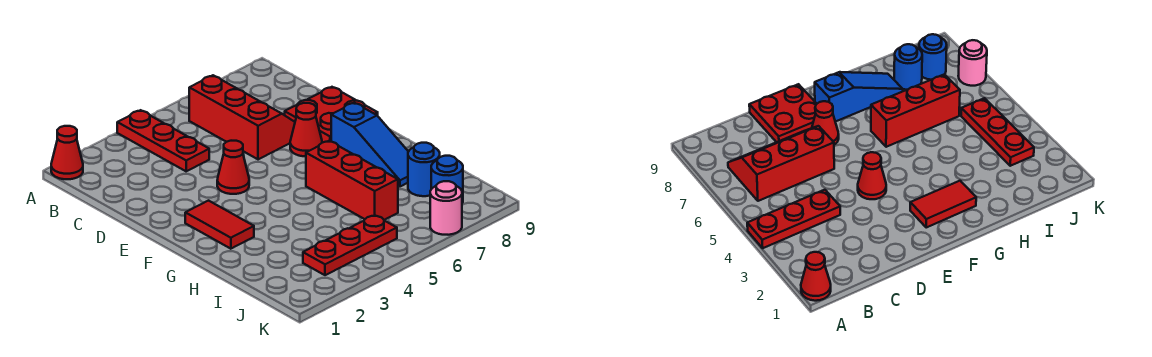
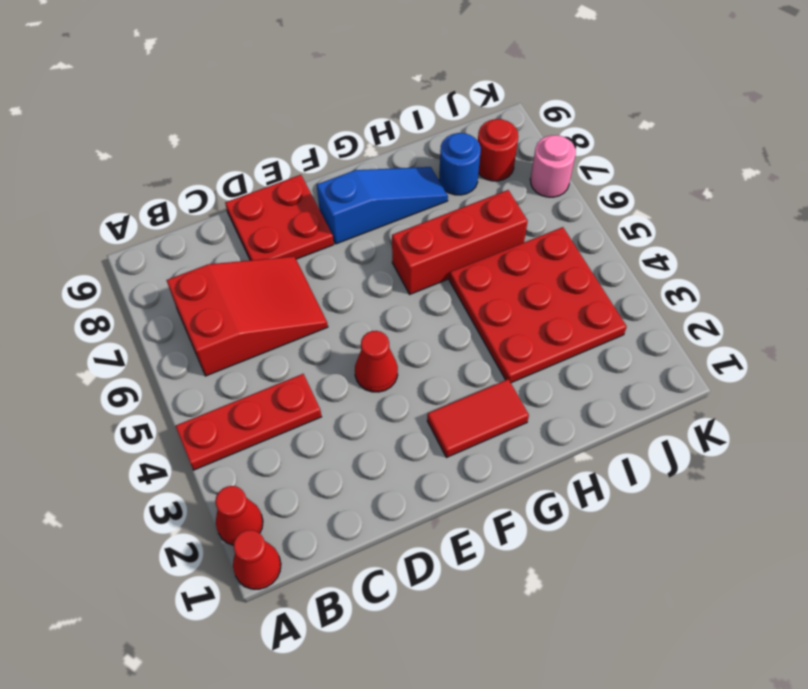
red slope B6:D7 level 1 top 6 -> red slope B6:D7 level 1 top B
red cone E7 level 1 -> red cone A2 level 1
red plate J3:J5 level 1 -> red plate H3:J5 level 1
blue round brick J8 level 1 -> red round brick J8 level 1

